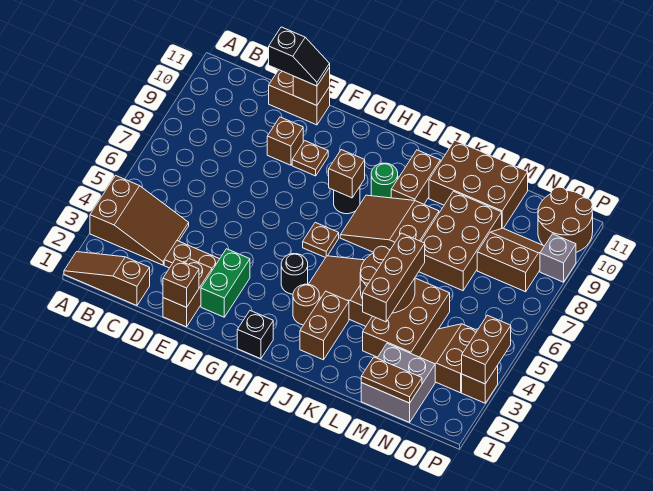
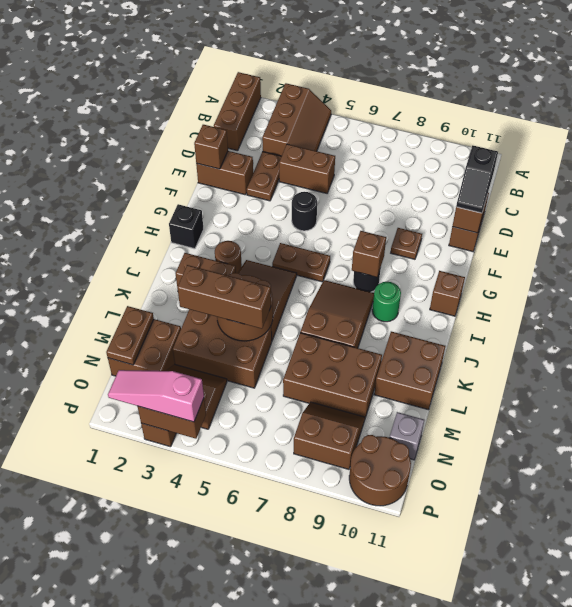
brown slope A1:C1 level 1 top C -> brown brick A1:C1 level 1
brown slope A3:C4 level 1 top A -> brown slope A3:C4 level 1 top 3
brown brick E9 level 1 -> brown brick H11 level 1
green brick F2:F3 level 1 -> none
black round brick H4 level 1 -> black round brick F5 level 1
brown plate H6 level 1 -> brown plate H5:H6 level 1
brown brick J9:J10 level 1 -> brown brick D4:D5 level 1
brown brick K10:M11 level 1 -> brown brick K10:L11 level 1
grey brick M1:N2 level 1 -> brown brick M1:N2 level 1
brown slope N8:O9 level 1 top 8 -> brown slope N8:O9 level 1 top O
none -> pink slope P2:P4 level 3 top 4
grey brick P9 level 1 -> grey brick N11 level 1

